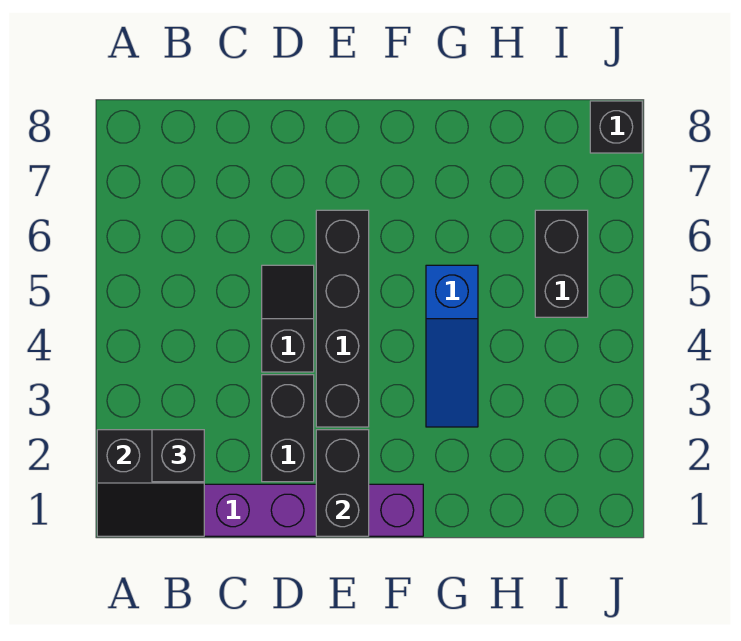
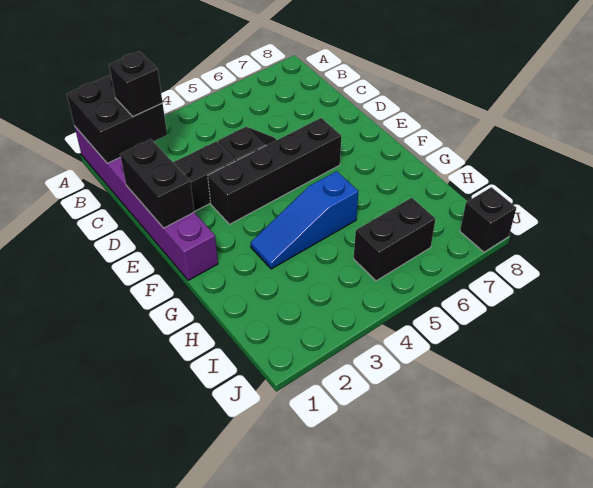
black slope A1:B2 level 2 top 2 -> black brick A1:B2 level 2
black brick E1:E2 level 2 -> black brick D1:E1 level 2

